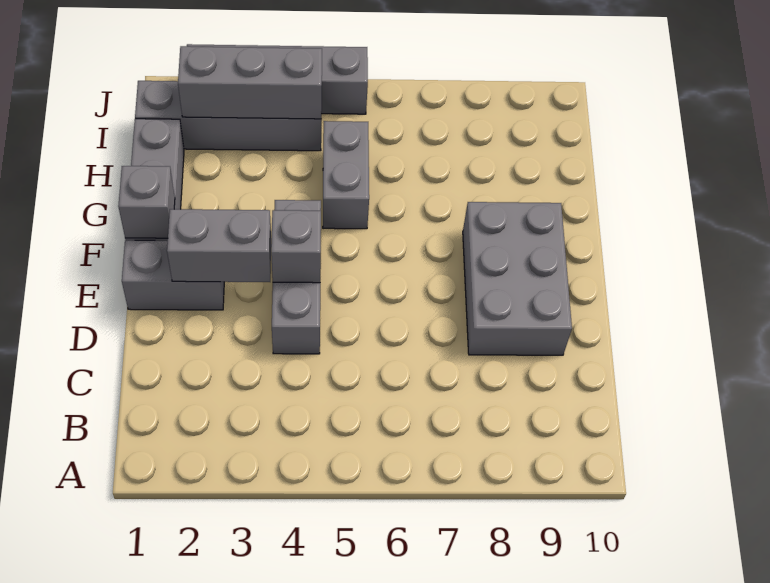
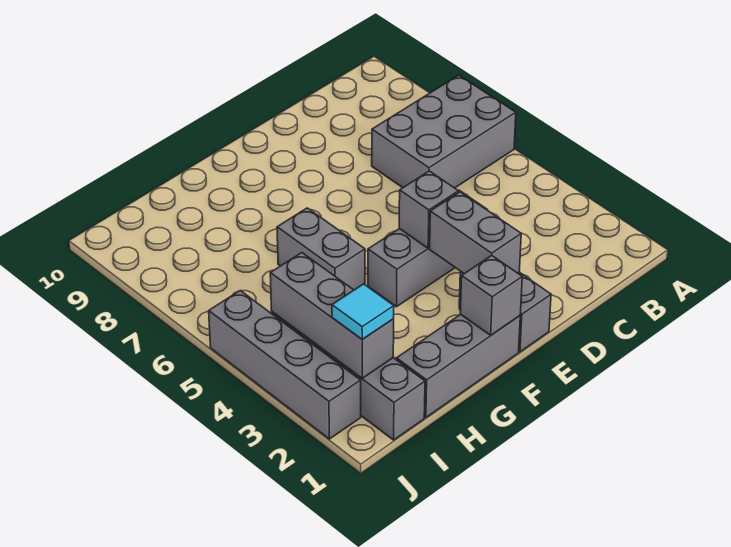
grey brick D8:F9 level 1 -> grey brick A6:C7 level 1
grey brick G5:H5 level 1 -> grey brick G5:G6 level 1
none -> cyan tile I2 level 3

